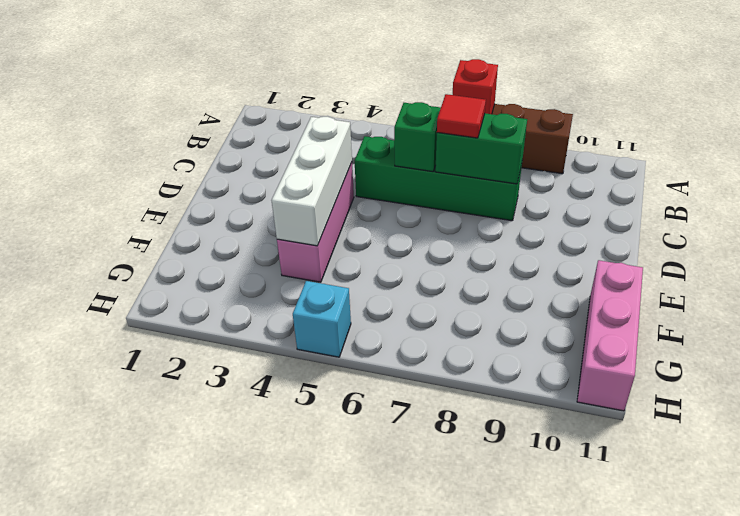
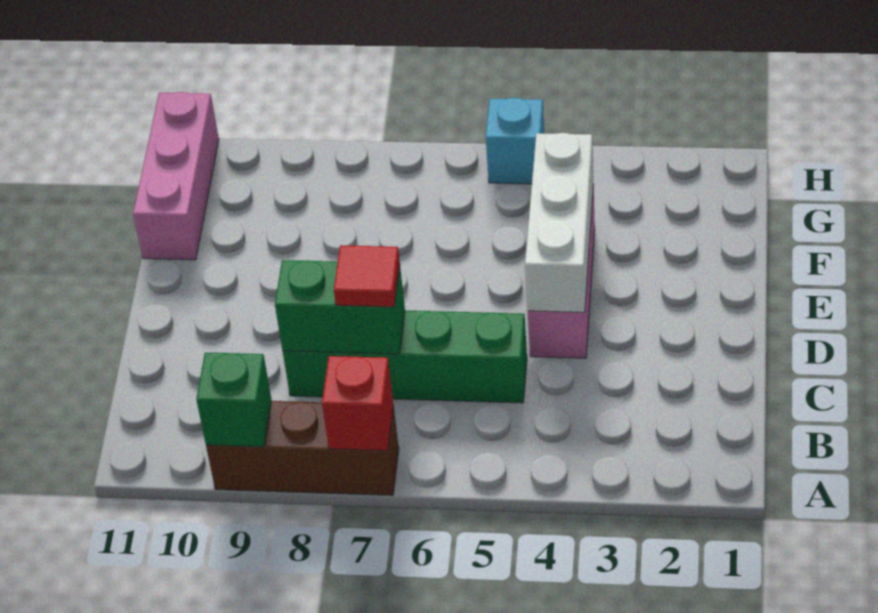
green brick C6 level 2 -> green brick A9 level 2

